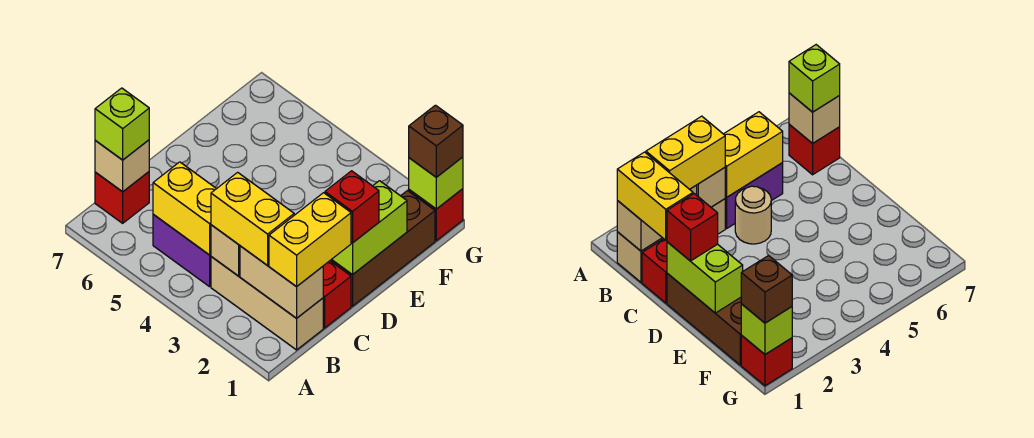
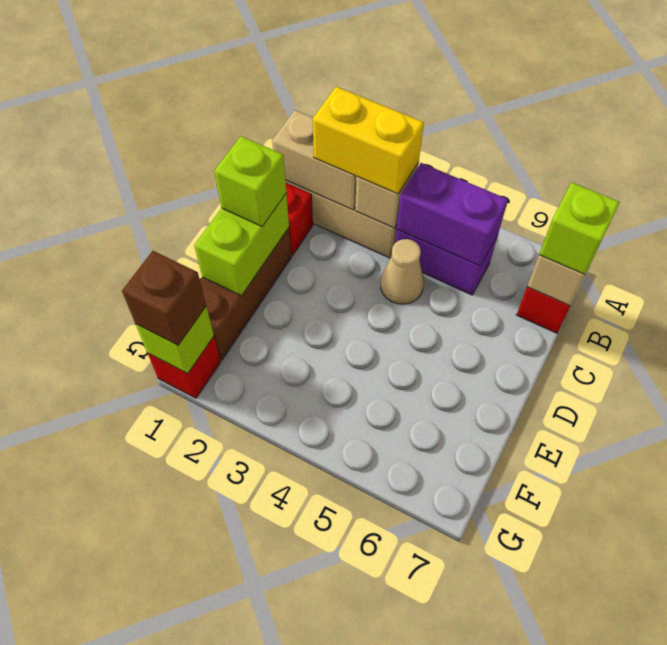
yellow brick B1:C1 level 3 -> none
yellow brick B4:B5 level 2 -> purple brick B4:B5 level 2
tan round brick C4 level 1 -> tan cone C4 level 1
red brick D1 level 3 -> lime brick D1 level 3

